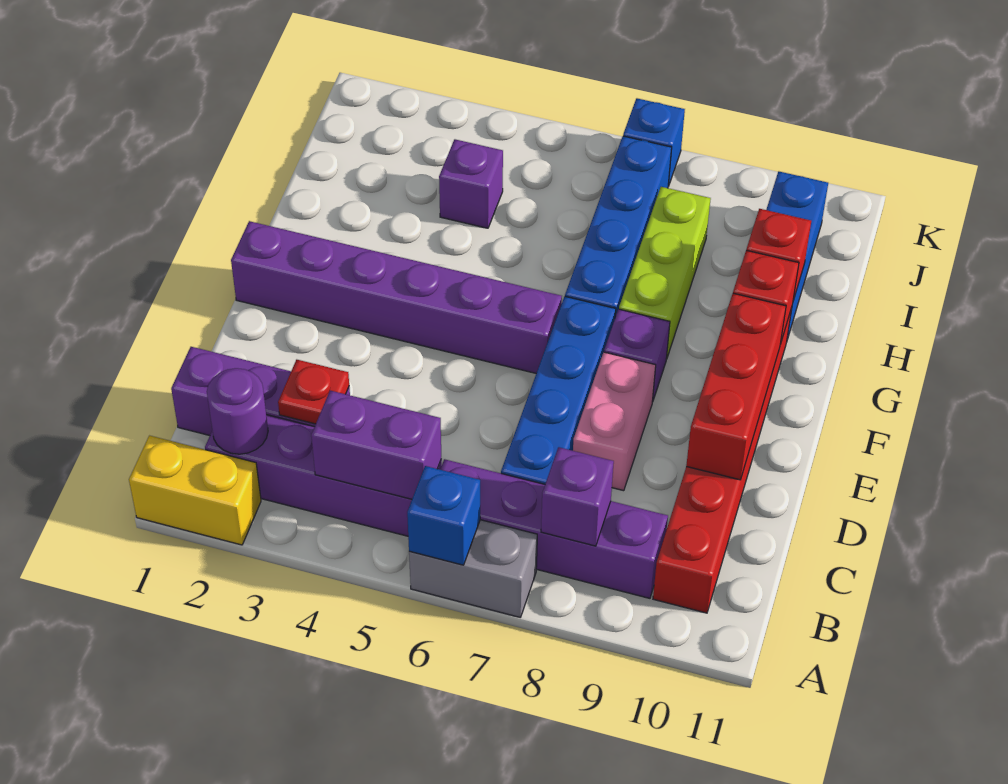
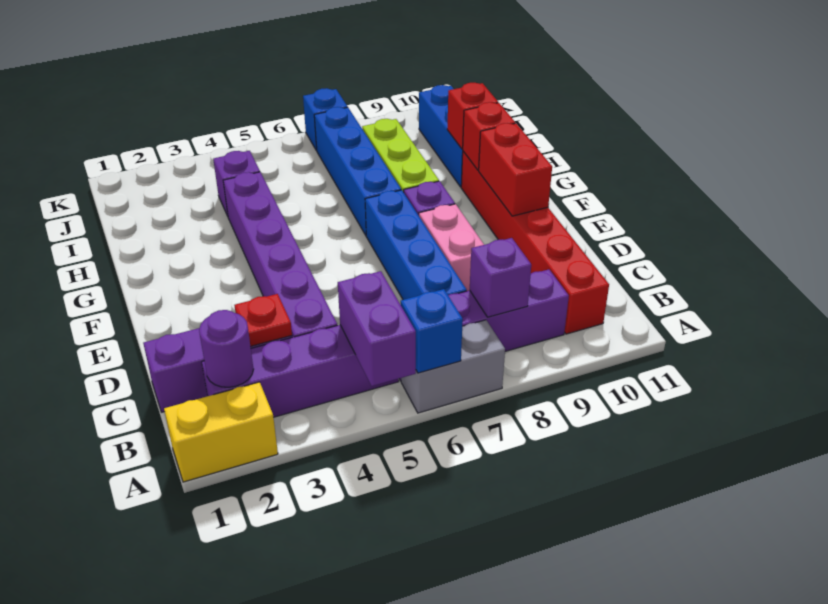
purple brick B4:B5 level 2 -> purple brick A5:B5 level 2
red brick D10:F10 level 2 -> red brick E10:F10 level 2
purple brick F1:F6 level 1 -> purple brick C4:H4 level 1

